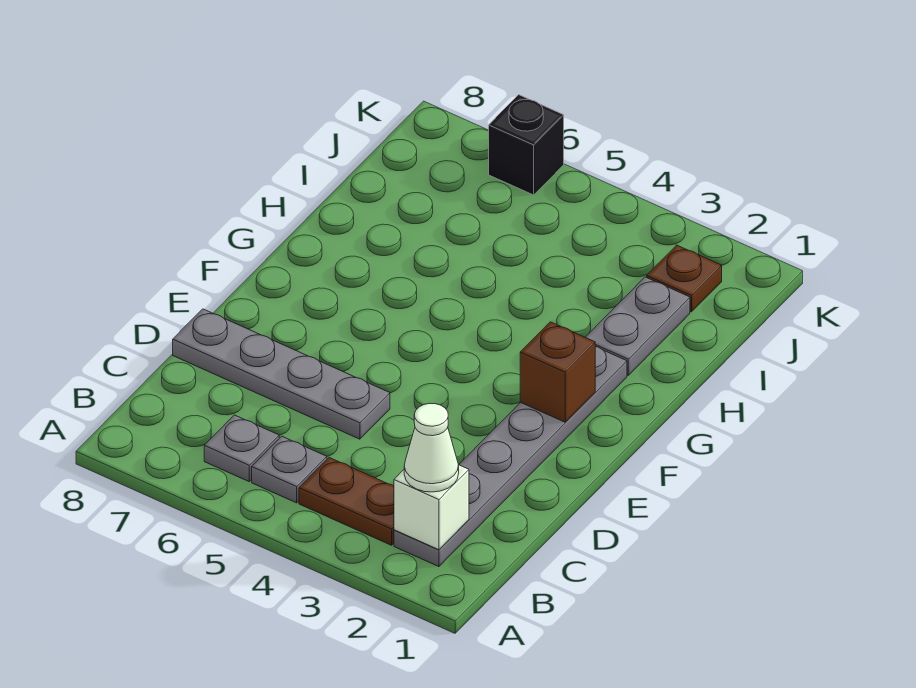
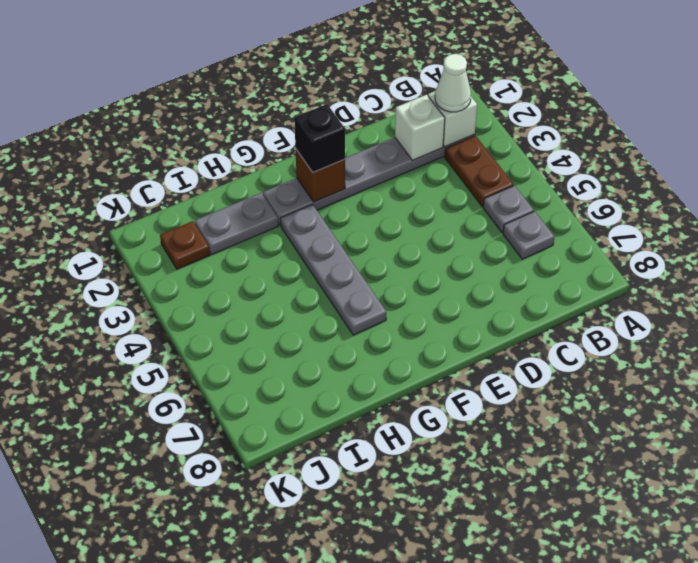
none -> white brick C2 level 2
grey plate D5:D8 level 1 -> grey plate G3:G6 level 1
black brick K6 level 1 -> black brick F2 level 3

